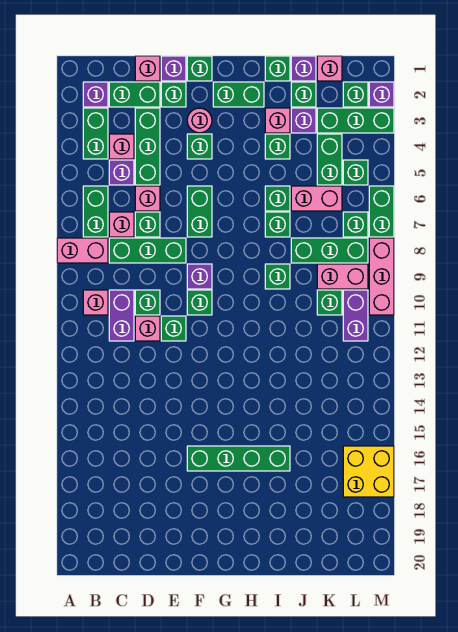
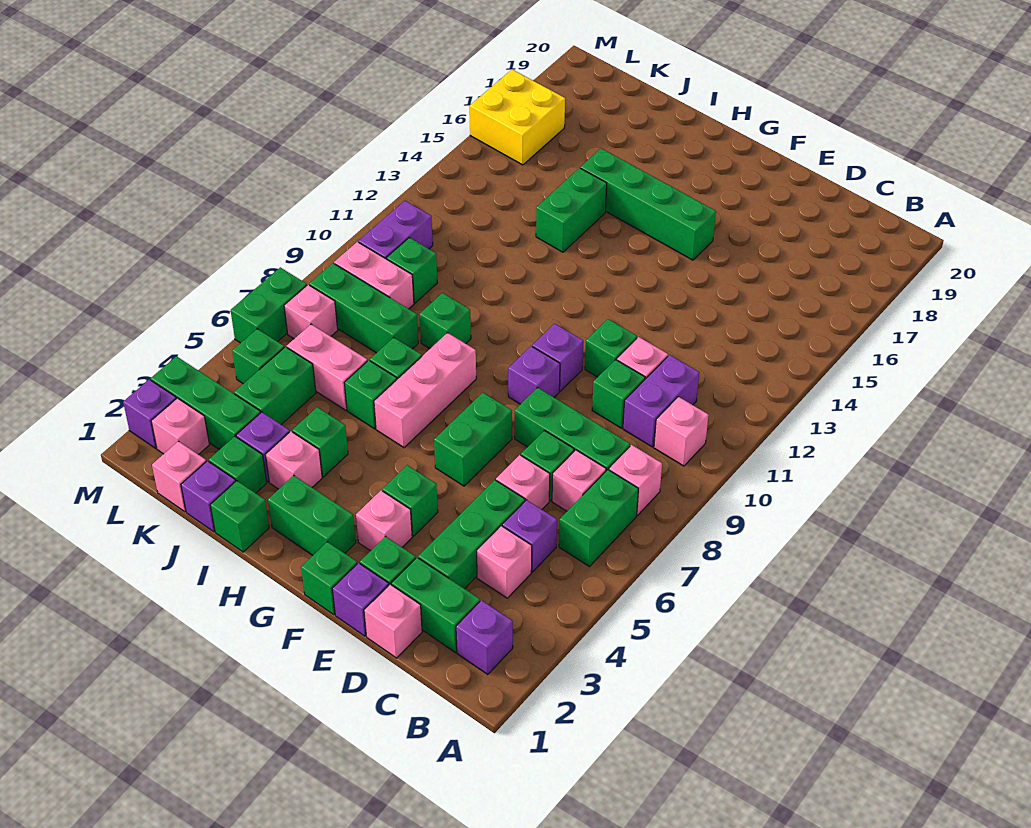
pink brick A8:B8 level 1 -> pink brick B8 level 1
green brick B3:B4 level 1 -> green brick I14:I15 level 1
pink round brick F3 level 1 -> pink brick F3 level 1
green brick F10 level 1 -> purple brick F10 level 1
green brick L2 level 1 -> pink brick L2 level 1
green brick L7 level 1 -> pink brick L7 level 1
pink brick M8:M10 level 1 -> pink brick H6:H8 level 1

